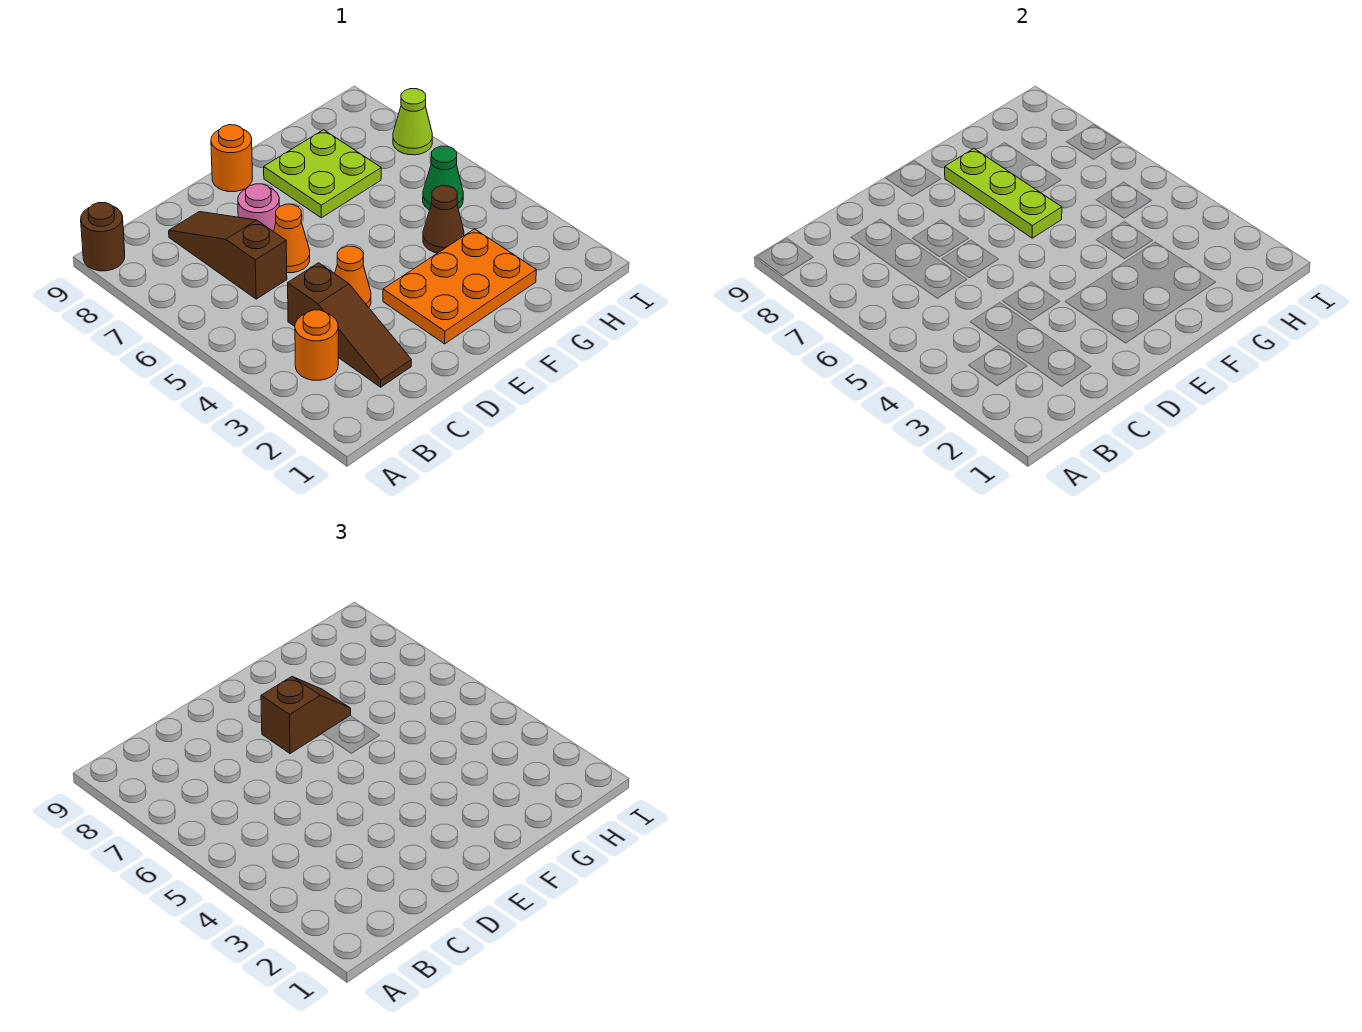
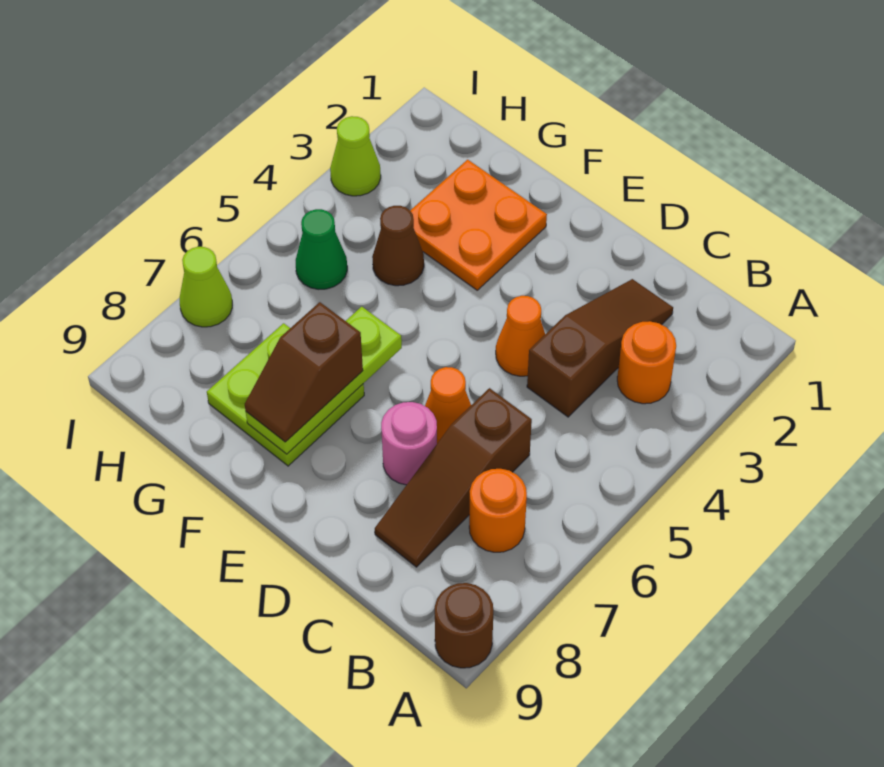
orange plate E2:G3 level 1 -> orange plate F2:G3 level 1
brown slope E7:F7 level 3 top E -> brown slope F7:F8 level 3 top 7
orange round brick E9 level 1 -> orange round brick B7 level 1
none -> lime cone I3 level 1

